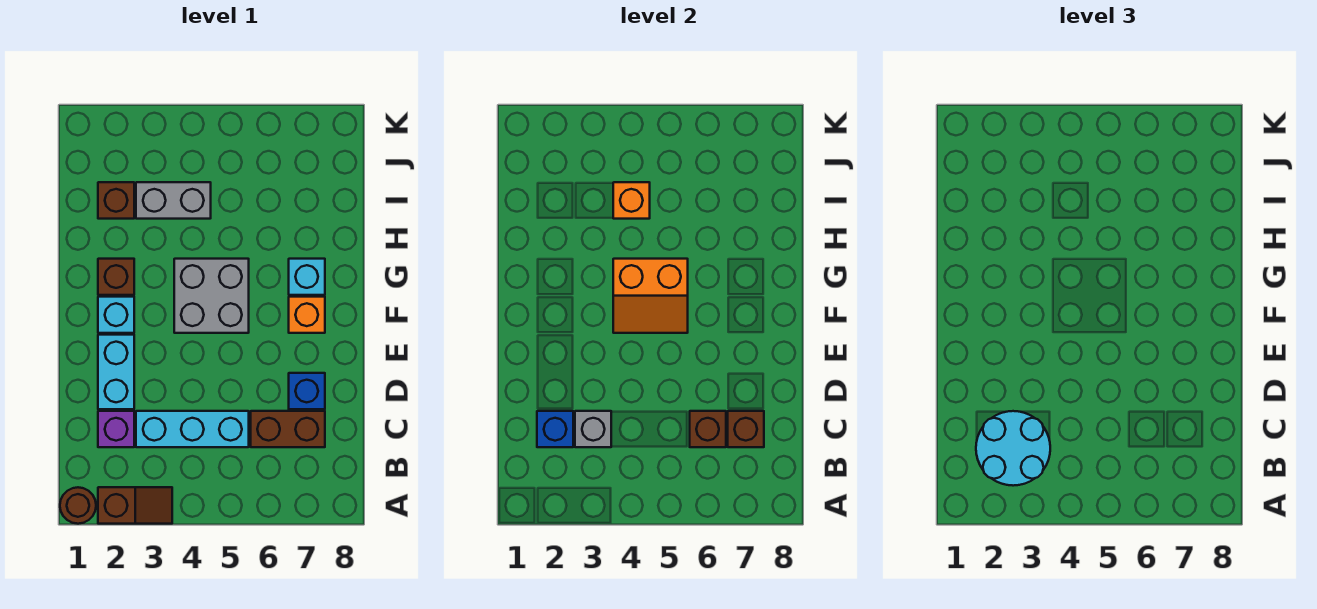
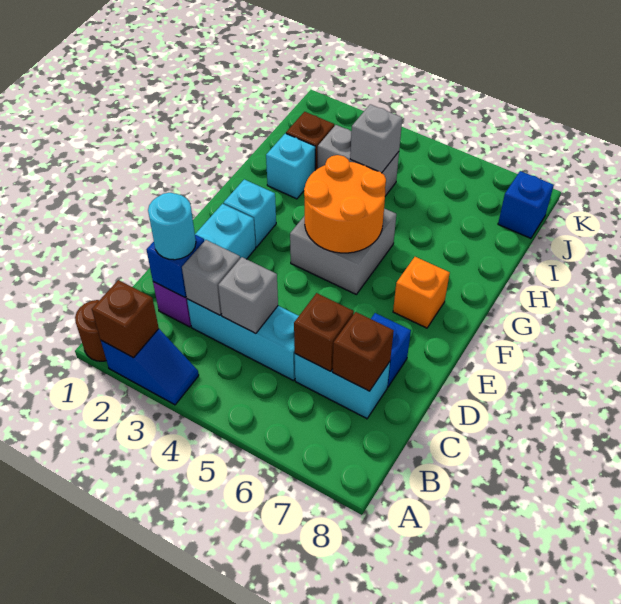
brown slope A2:A3 level 1 top 2 -> blue slope A2:A3 level 1 top 2
cyan round brick B2:C3 level 3 -> cyan round brick C2 level 3
none -> grey brick C4 level 2
brown brick C6:C7 level 1 -> cyan brick C6:C7 level 1
orange slope F4:G5 level 2 top G -> orange round brick F4:G5 level 2
brown brick G2 level 1 -> brown brick A2 level 2
cyan brick G7 level 1 -> cyan brick H2 level 1
orange brick I4 level 2 -> grey brick I4 level 2
none -> blue brick J8 level 1

